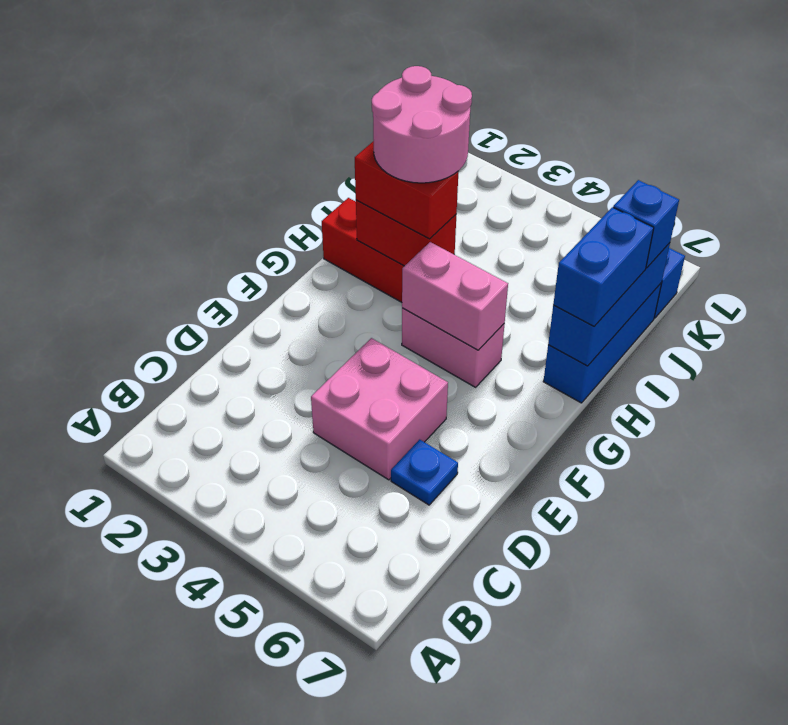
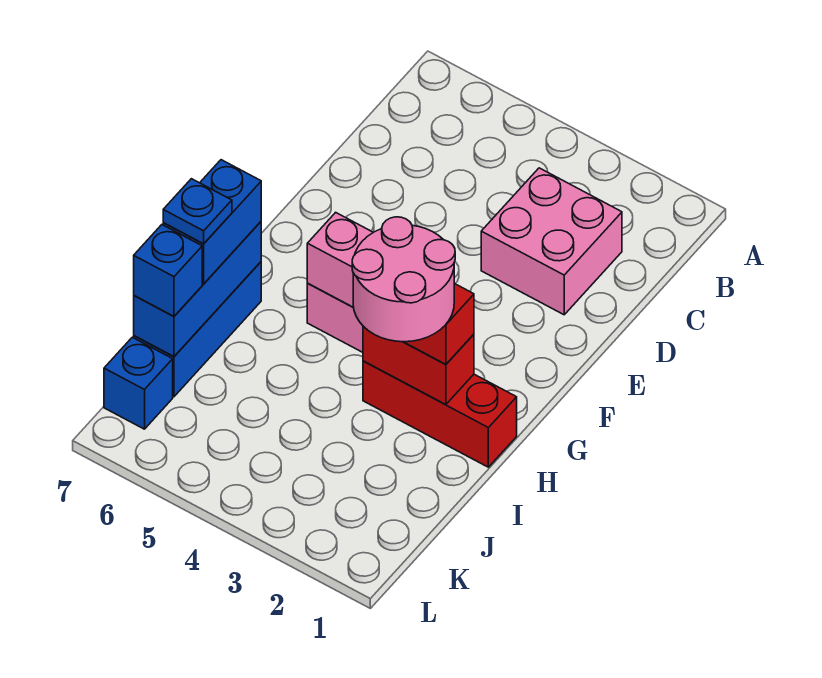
pink brick D4:E5 level 1 -> pink brick C2:D3 level 1
blue plate D6 level 1 -> blue plate I7 level 4

